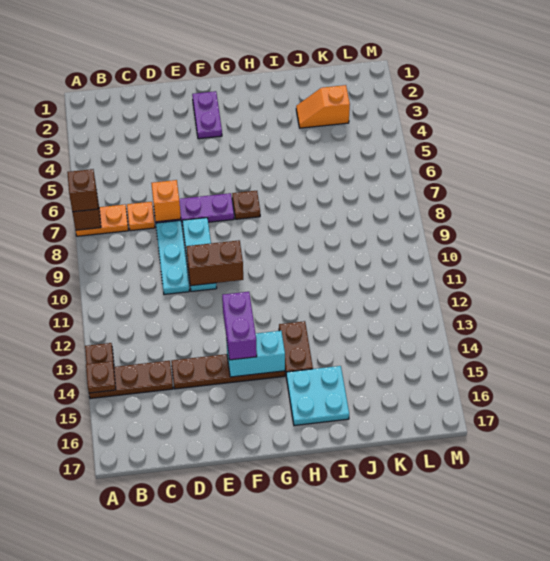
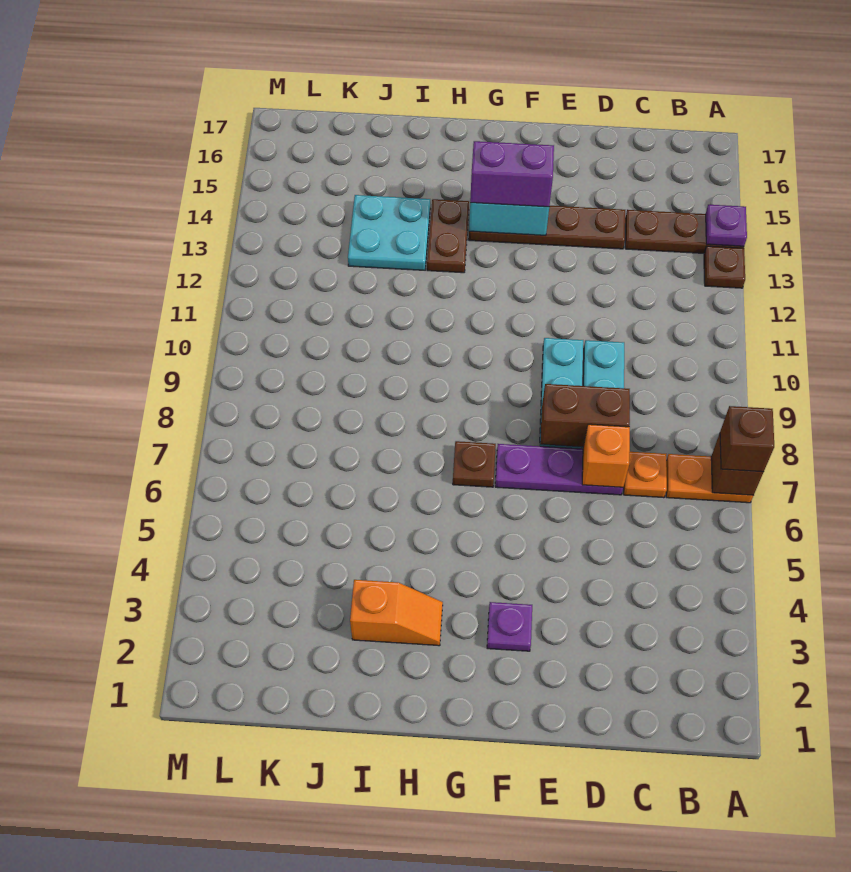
brown plate A14 level 2 -> purple plate A14 level 2
brown brick E10:F10 level 2 -> brown brick D8:E8 level 2
purple plate F2:F3 level 1 -> purple plate F3 level 1
purple brick F13:F14 level 3 -> purple brick F14:G14 level 3
cyan plate H15:I16 level 1 -> cyan plate I13:J14 level 1
orange slope J3:K3 level 1 top K -> orange slope H3:I3 level 1 top I

